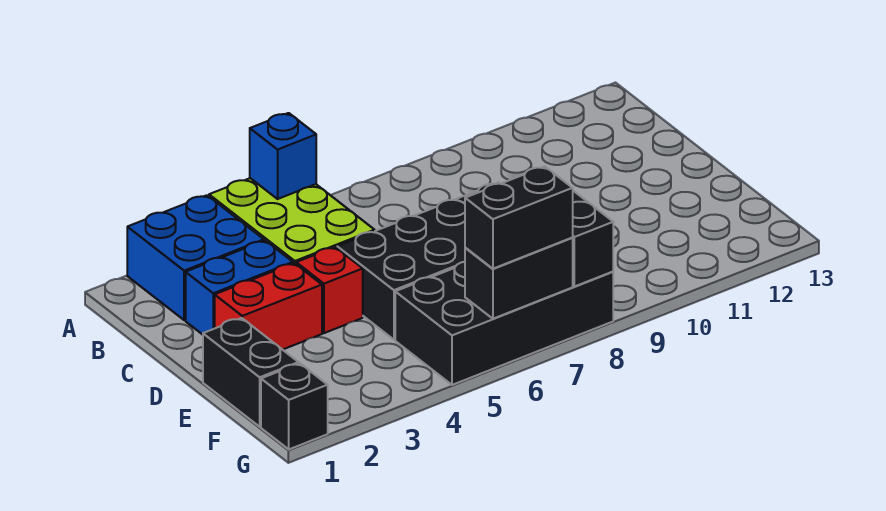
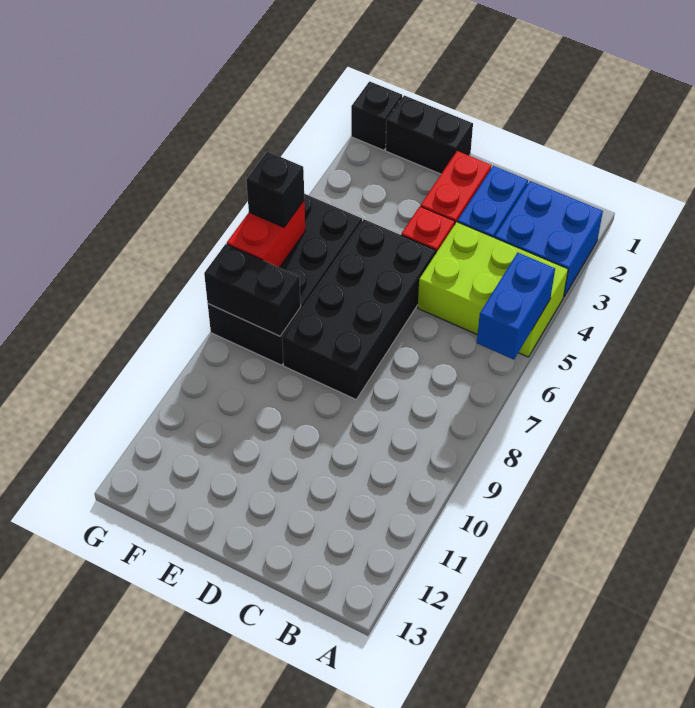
blue brick A5 level 2 -> blue brick A5:A6 level 2
black brick G6:G7 level 2 -> red brick G6:G7 level 2
black brick G6:G7 level 3 -> black brick G6 level 3

